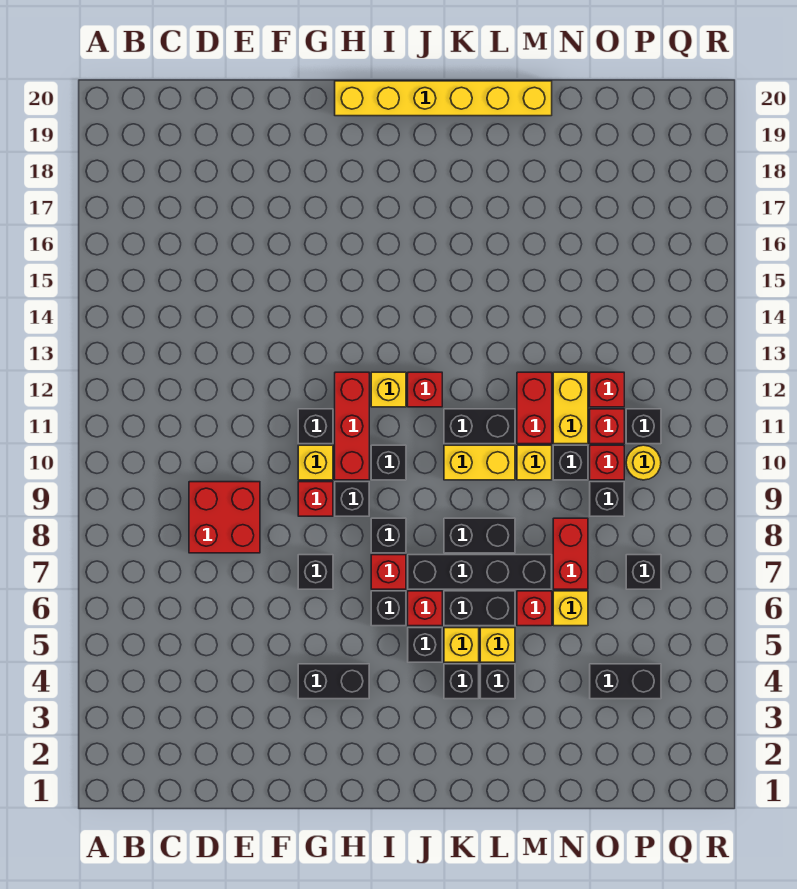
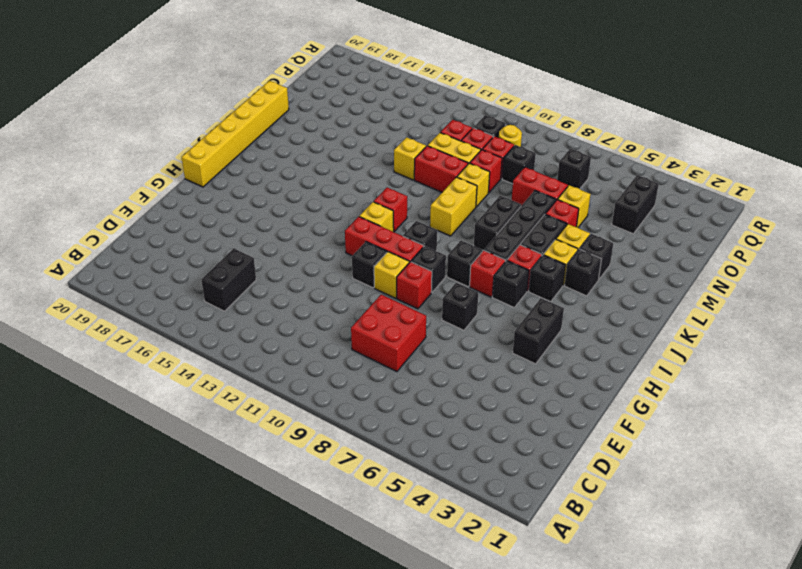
black brick K11:L11 level 1 -> black brick C15:D15 level 1
none -> yellow brick M13 level 1
black brick N10 level 1 -> red brick N10 level 1

